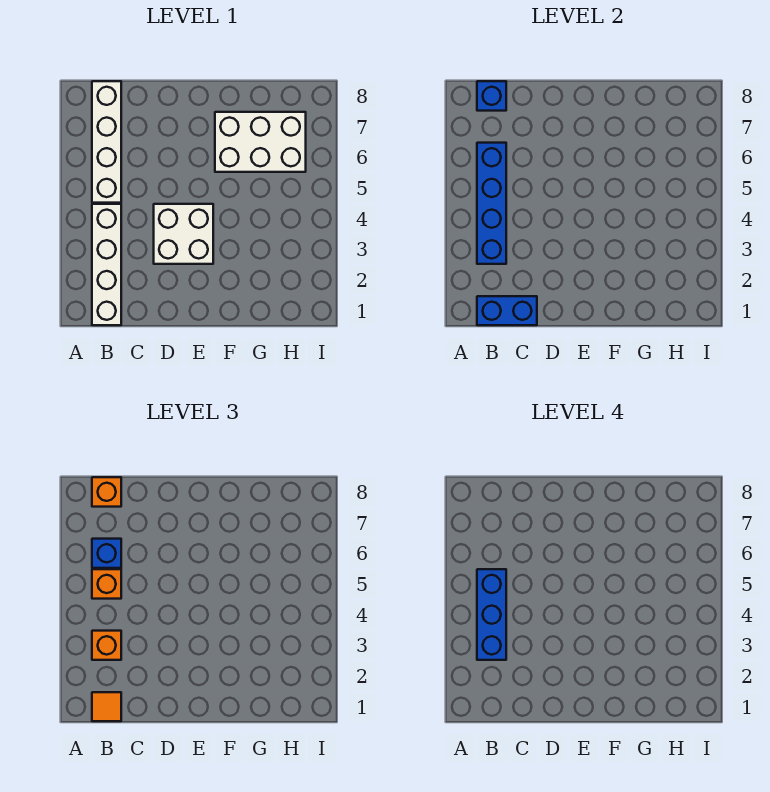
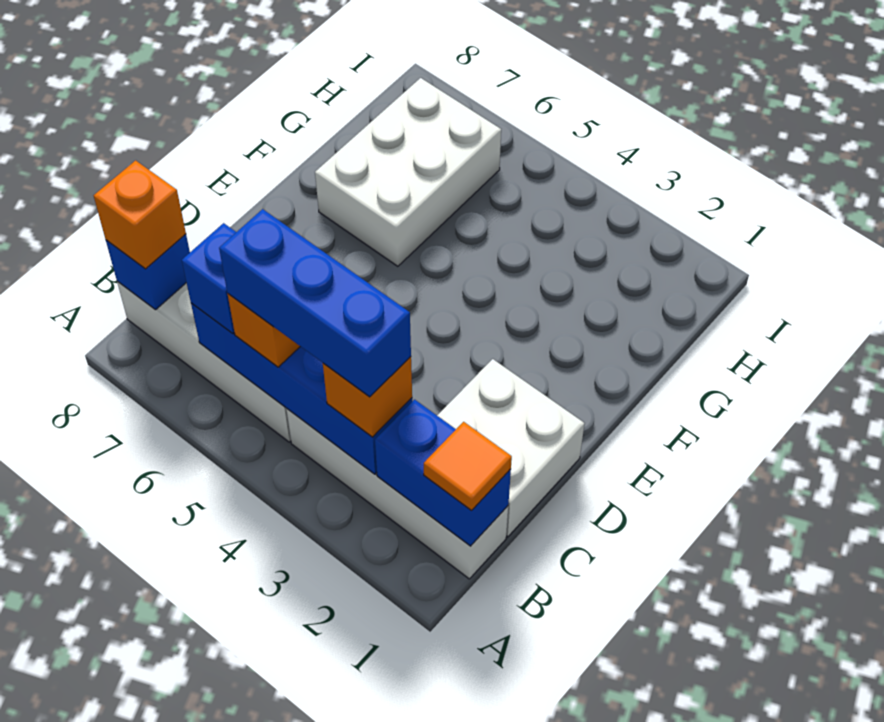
blue brick B1:C1 level 2 -> blue brick B1:B2 level 2
white brick D3:E4 level 1 -> white brick C1:D2 level 1

